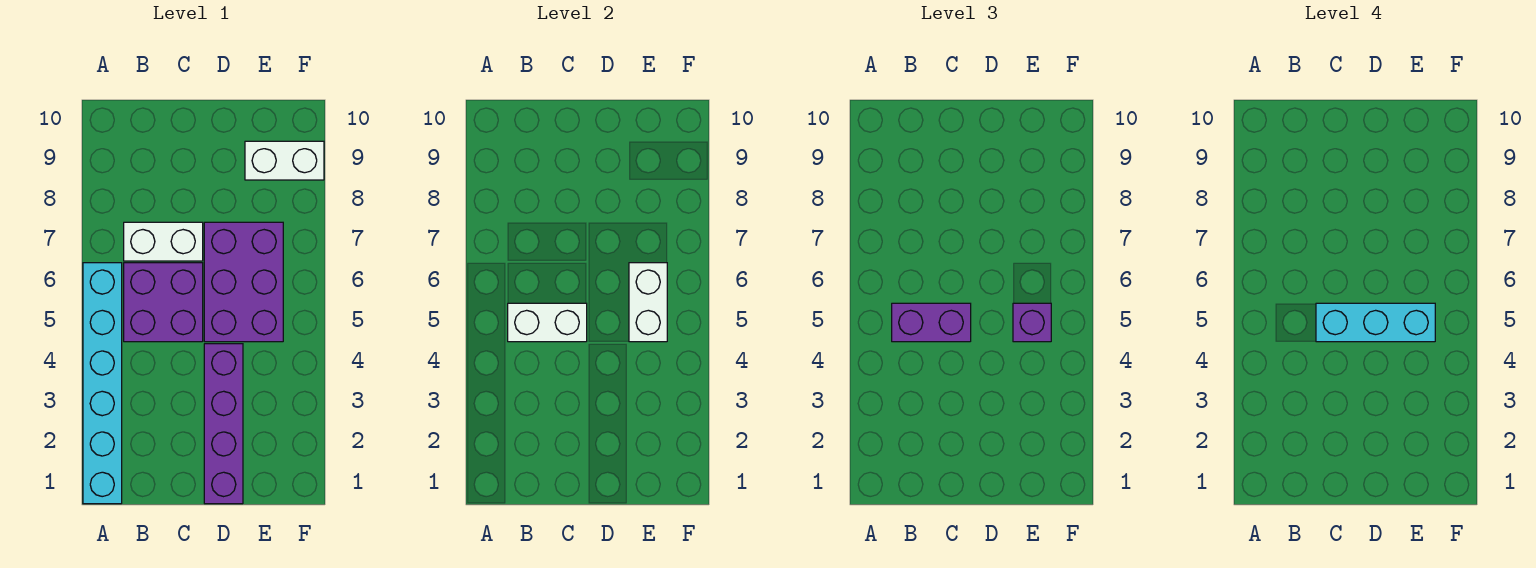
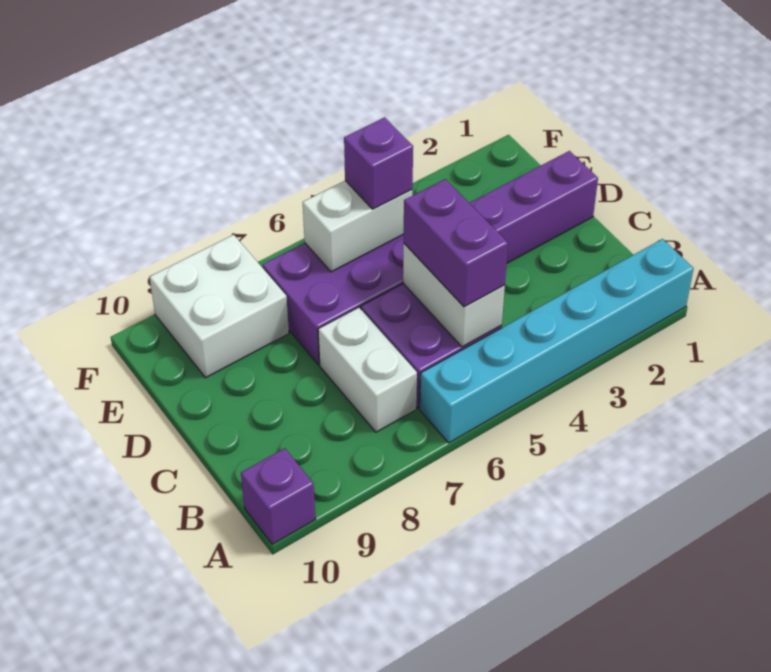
none -> purple brick A10 level 1
cyan brick C5:E5 level 4 -> none
white brick E9:F9 level 1 -> white brick E8:F9 level 1

